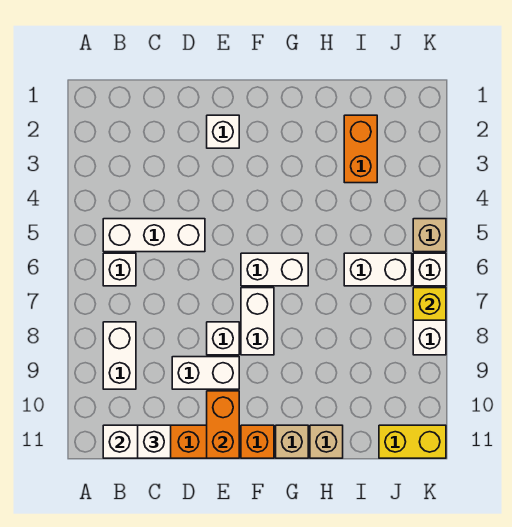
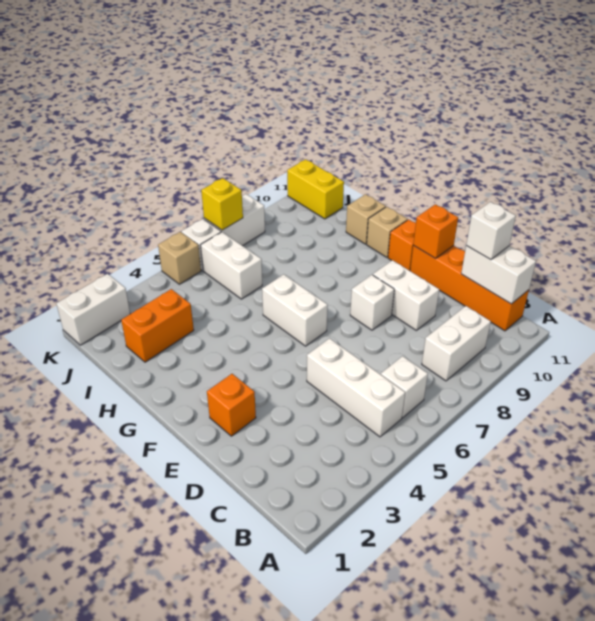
white brick E2 level 1 -> orange brick E2 level 1
orange brick E10:E11 level 2 -> orange brick E11 level 2
white brick F7:F8 level 1 -> white brick K1:K2 level 1

